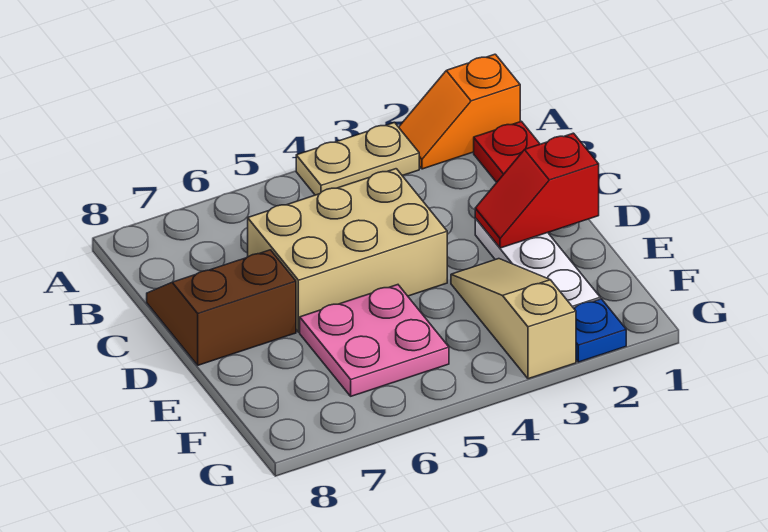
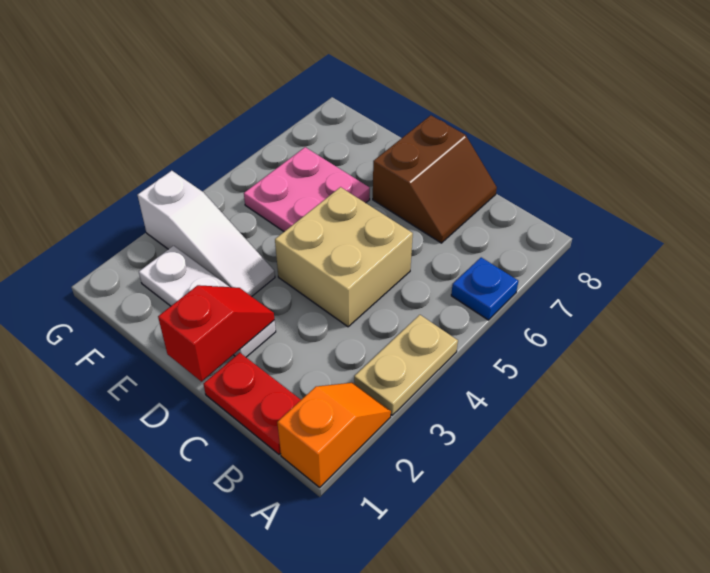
tan brick C4:D6 level 1 -> tan brick C4:D5 level 1
tan slope E3:G3 level 1 top G -> white slope E3:G3 level 1 top G
blue plate G2 level 1 -> blue plate A6 level 1

